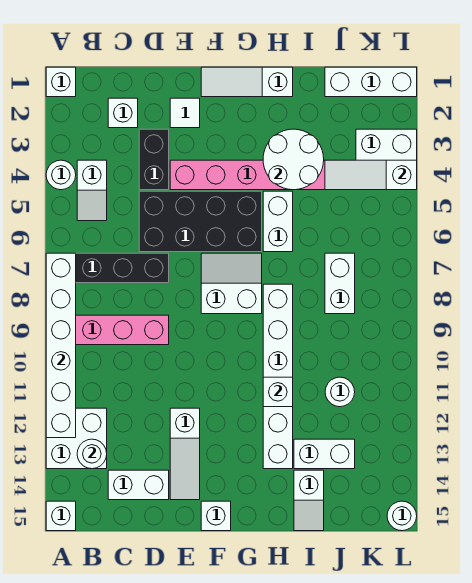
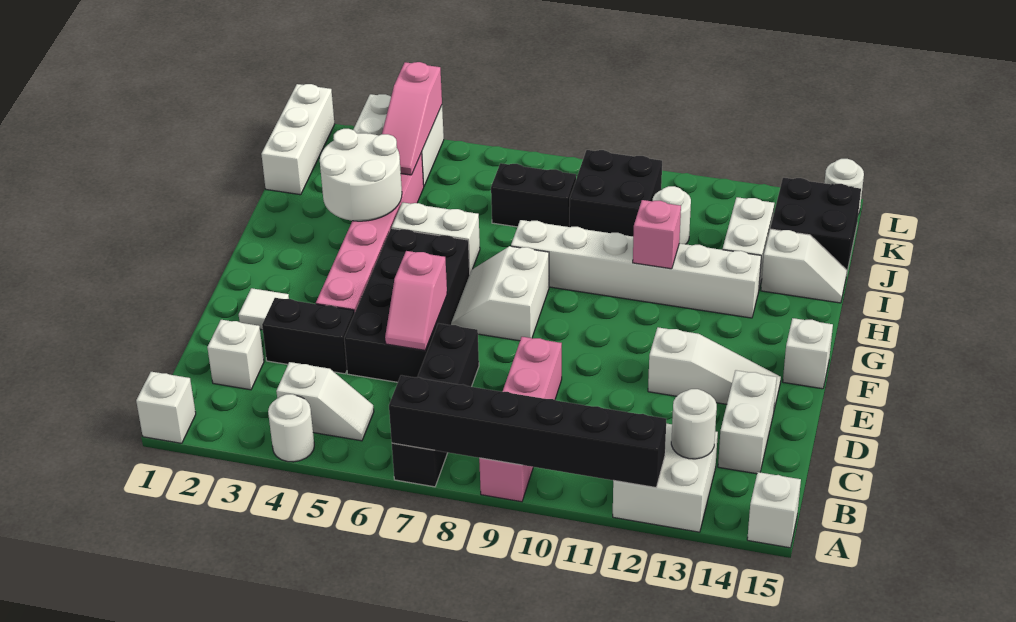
white brick A7:A12 level 2 -> black brick A7:A12 level 2
none -> pink slope D6:E6 level 2 top E
white slope F1:H1 level 1 top H -> none
white brick H11 level 2 -> pink brick H11 level 2
white slope J4:L4 level 2 top L -> pink slope J4:L4 level 2 top L
white brick J7:J8 level 1 -> black brick J7:J8 level 1
none -> black brick J9:K10 level 1
none -> black brick J14:K15 level 1

